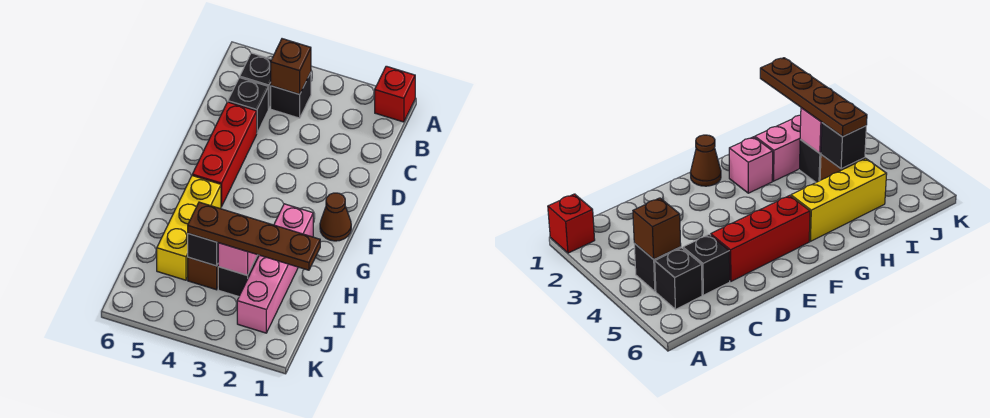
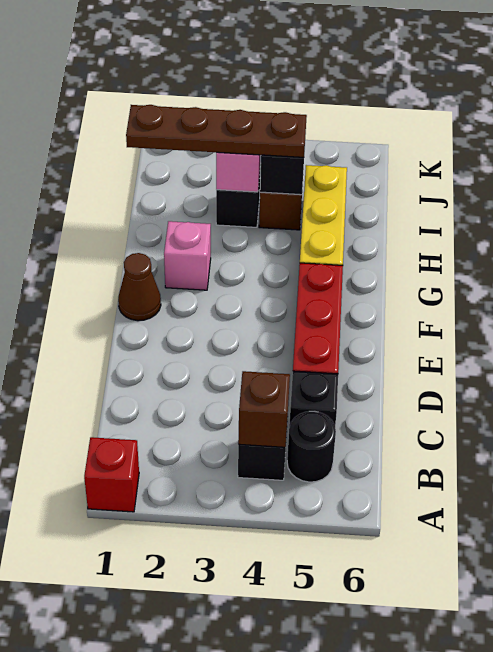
black brick B5 level 1 -> black round brick B5 level 1
pink brick H2:J2 level 1 -> none

